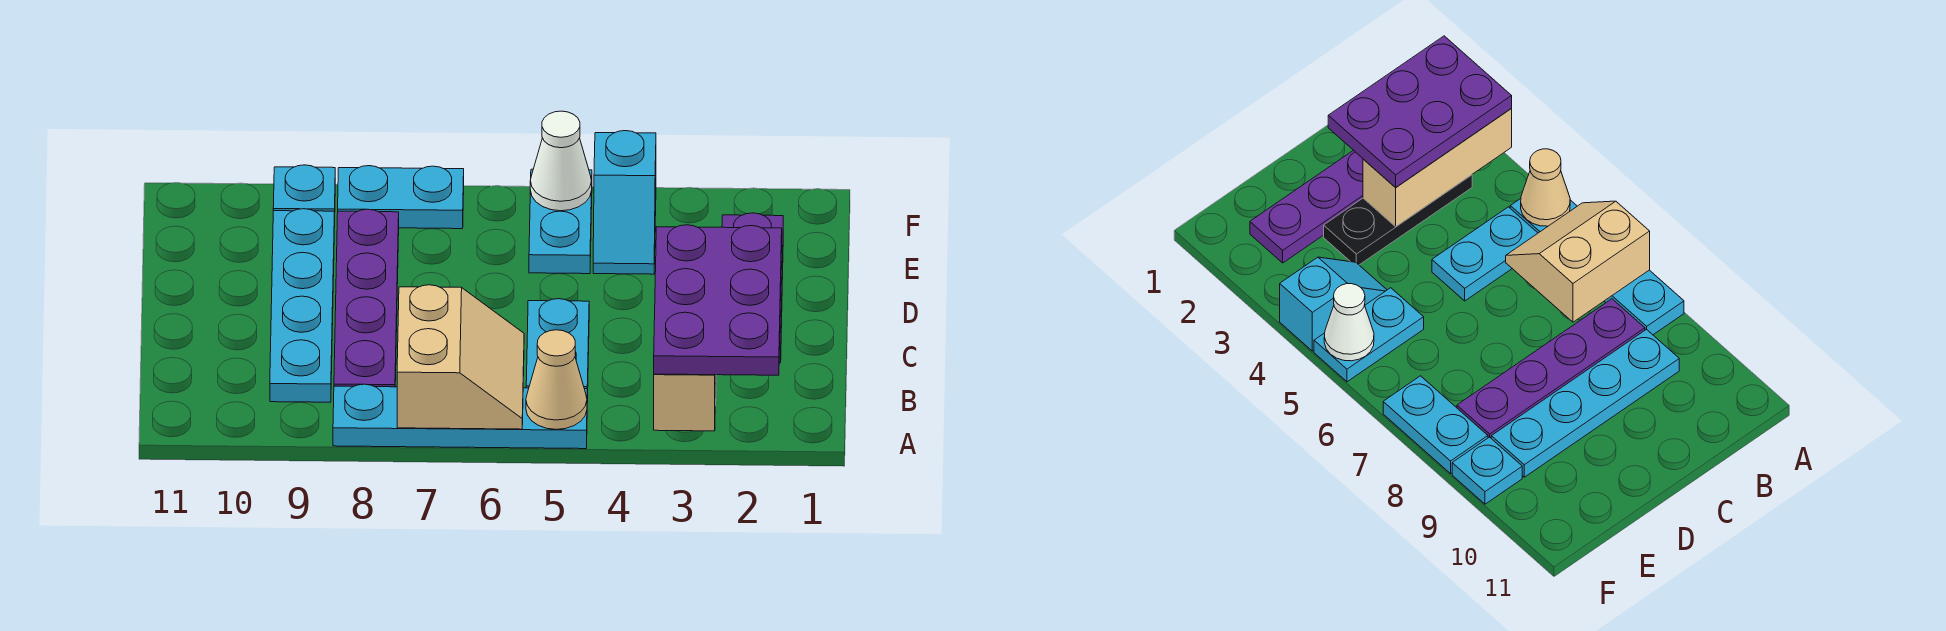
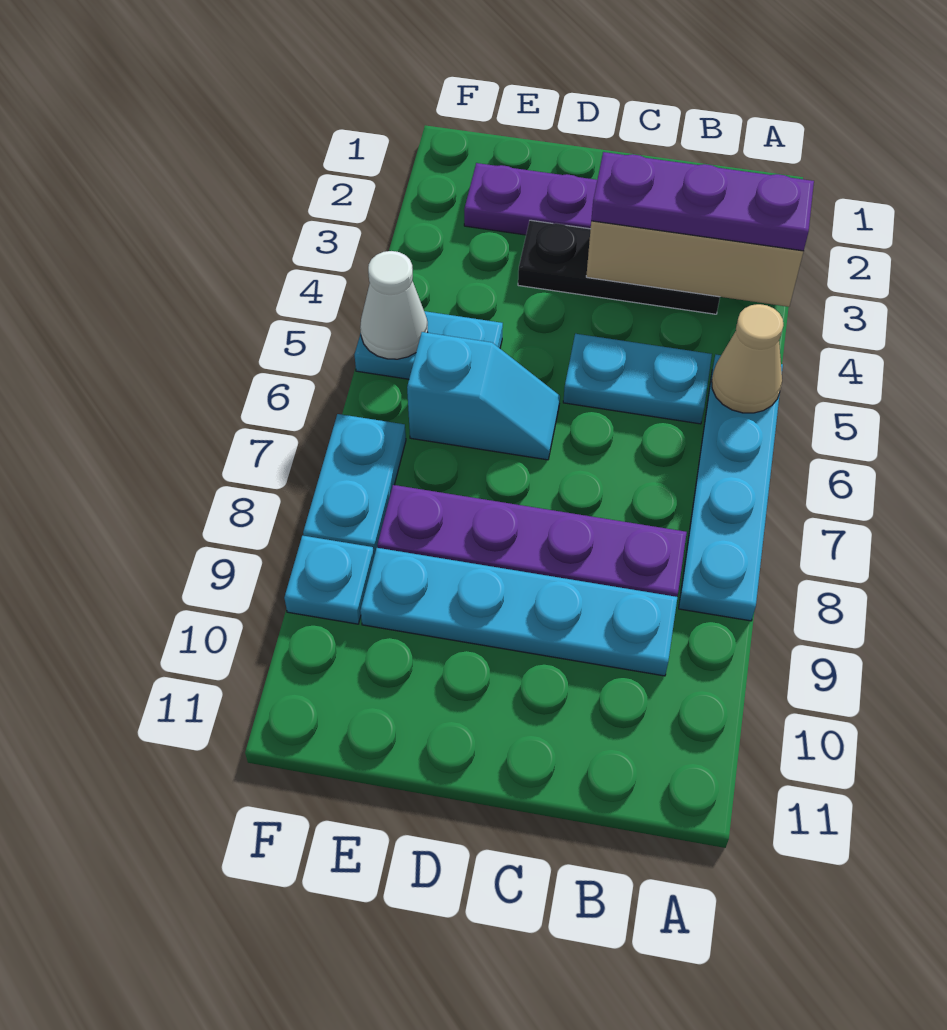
purple plate A2:C3 level 3 -> purple plate A3:C3 level 3
tan slope A6:B7 level 2 top 7 -> none
cyan slope E4:F4 level 1 top F -> cyan slope D6:E6 level 1 top E

